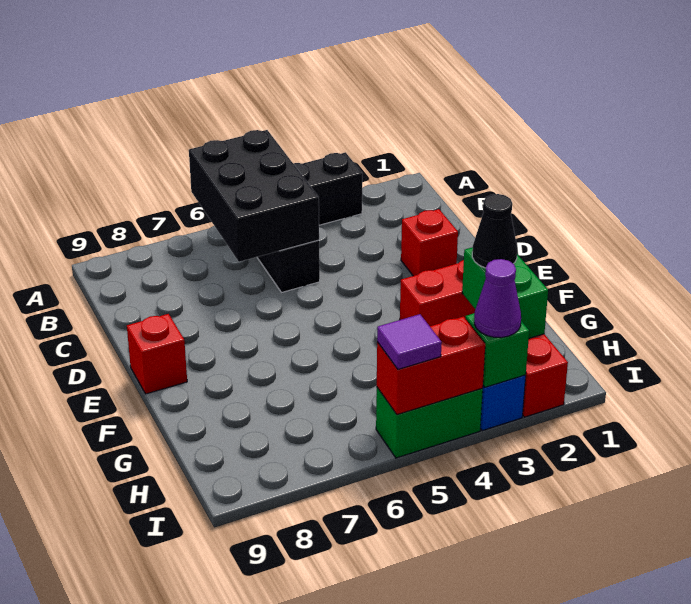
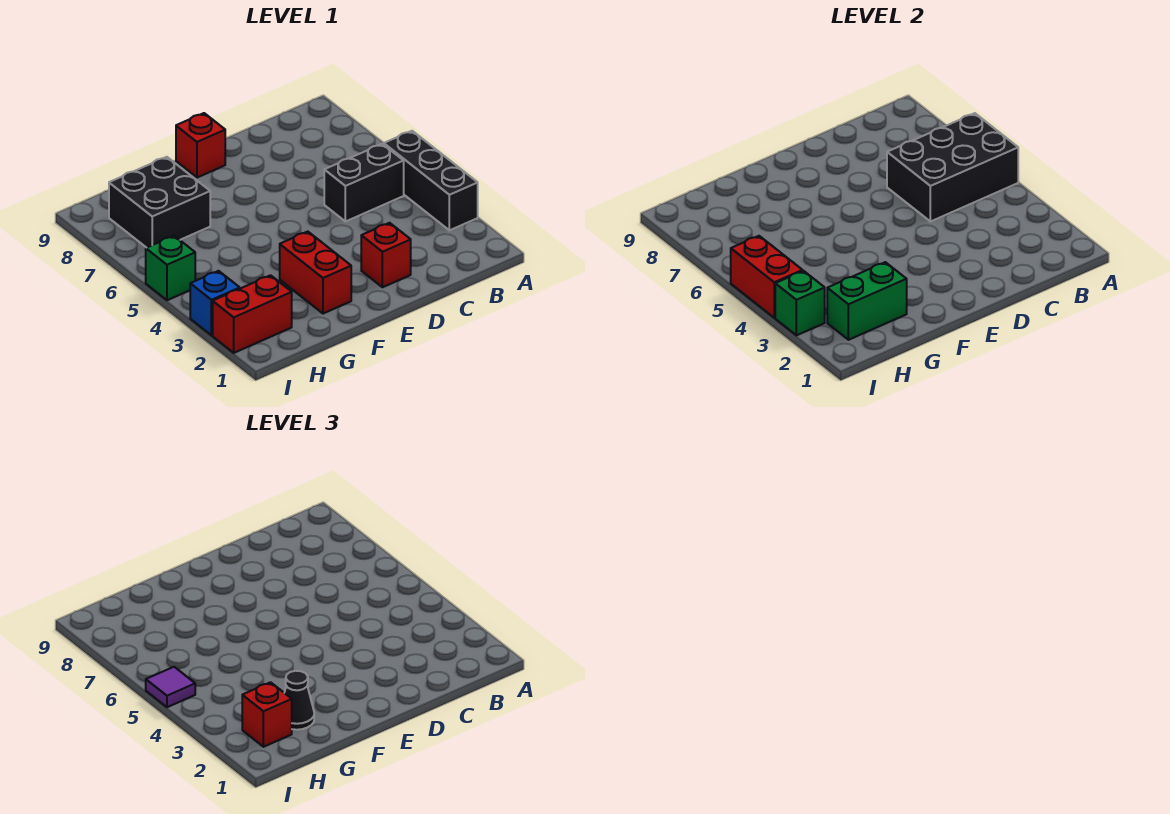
none -> black brick G7:H8 level 1
none -> red brick H2 level 3
purple cone I3 level 3 -> none
green brick I4:I5 level 1 -> green brick I5 level 1

